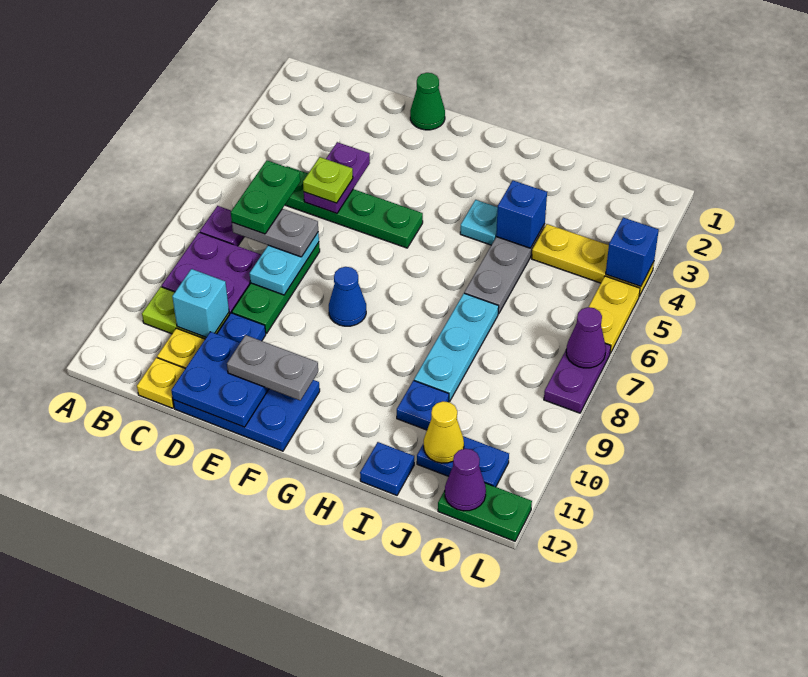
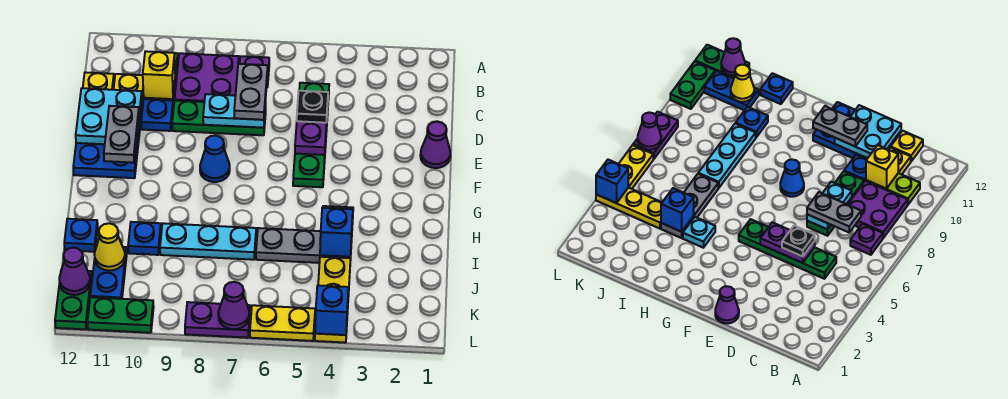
green plate C6:C7 level 4 -> green plate L10:L11 level 1
cyan brick C10 level 2 -> yellow brick C10 level 2
purple plate D4:D5 level 2 -> purple plate D5:E5 level 2
lime plate D5 level 3 -> black plate D5 level 3
blue plate D11:E12 level 2 -> cyan plate D11:E12 level 2
green cone E1 level 1 -> purple cone E1 level 1

